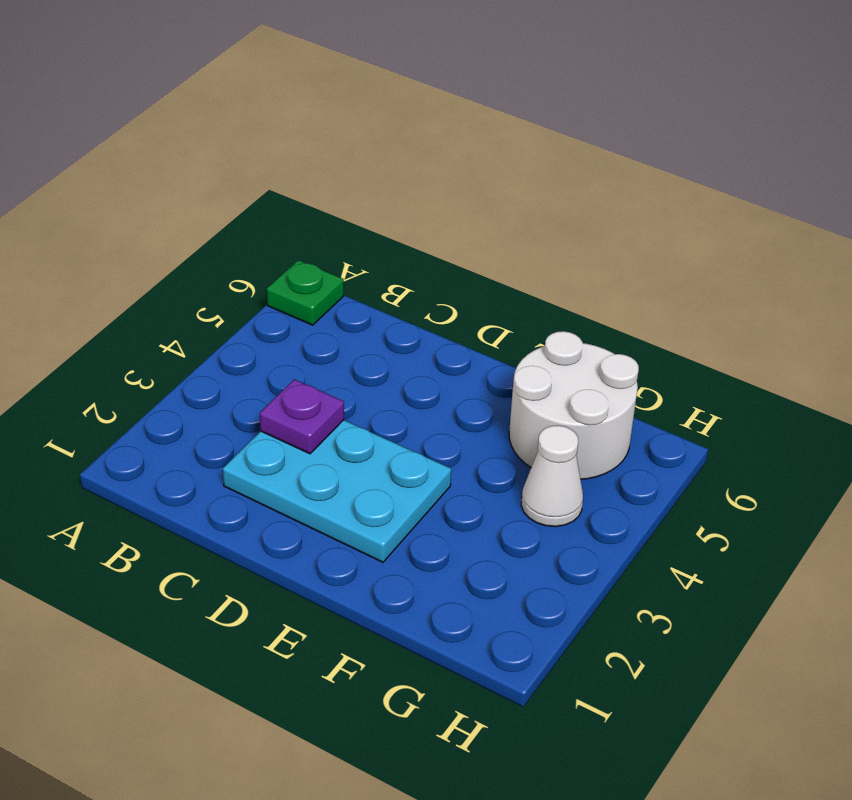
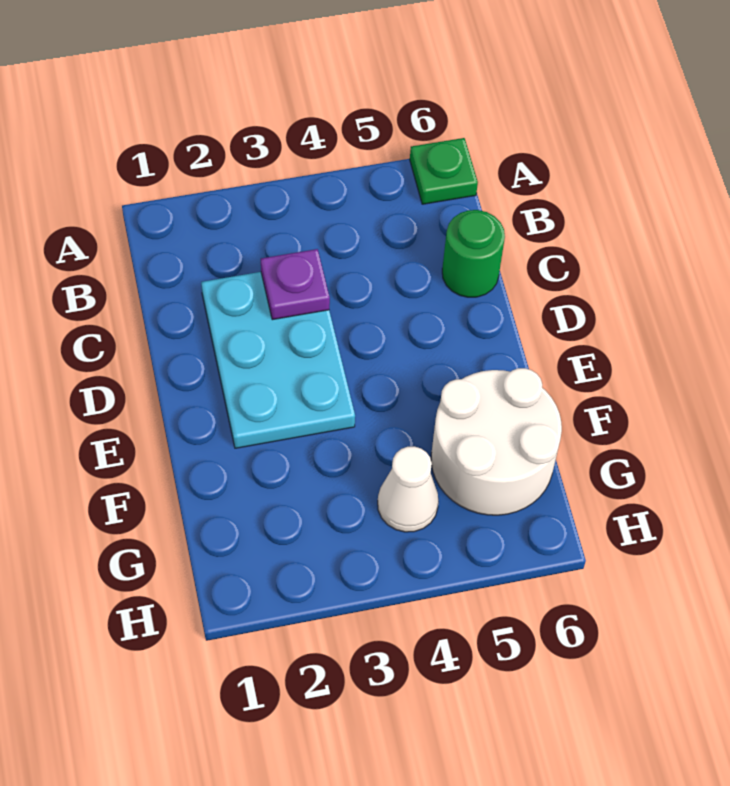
none -> green round brick C6 level 1

